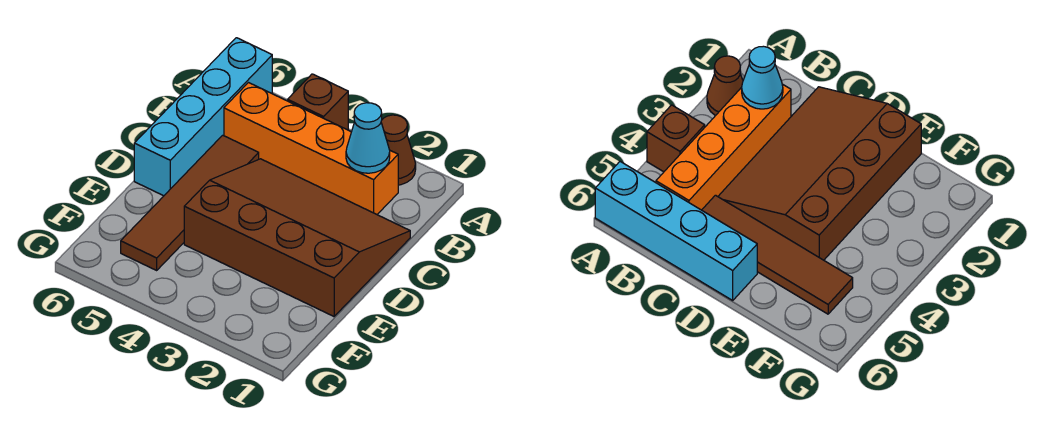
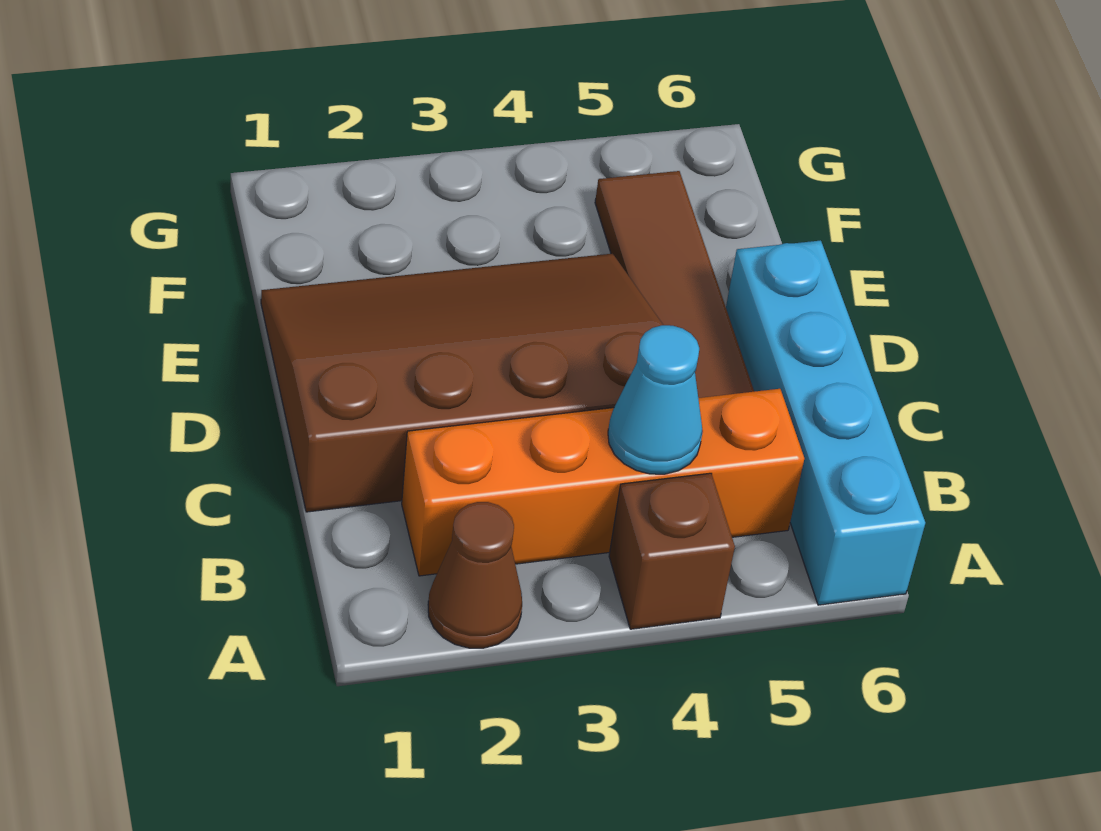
cyan cone B2 level 2 -> cyan cone B4 level 2
brown slope C1:E4 level 1 top E -> brown slope C1:E4 level 1 top C

